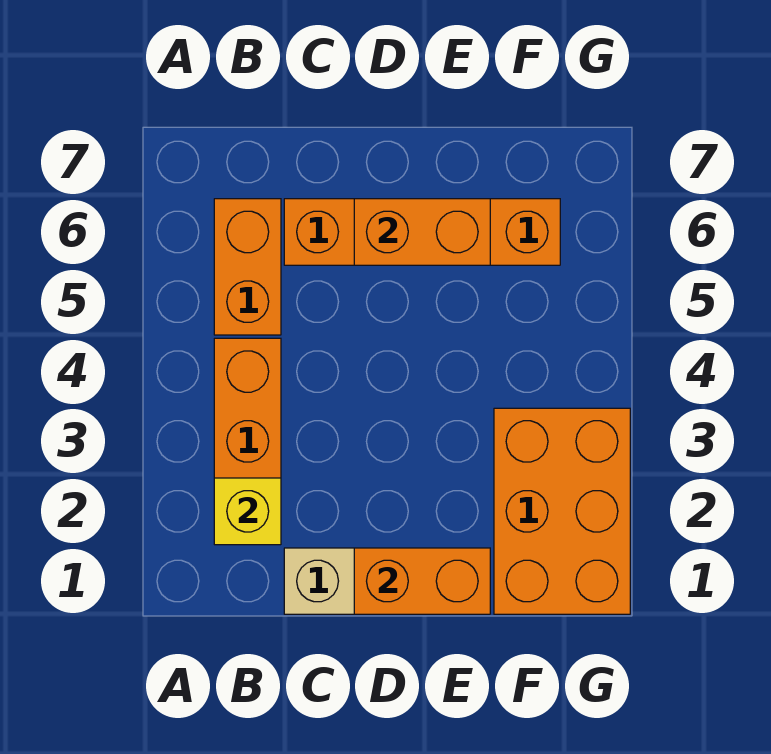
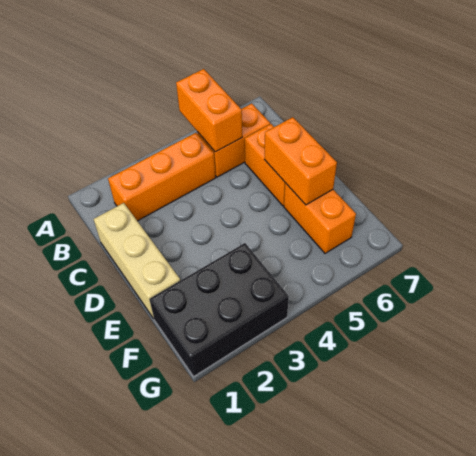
yellow brick B2 level 2 -> none
orange brick D1:E1 level 2 -> orange brick A5:B5 level 2
orange brick F1:G3 level 1 -> black brick F1:G3 level 1

